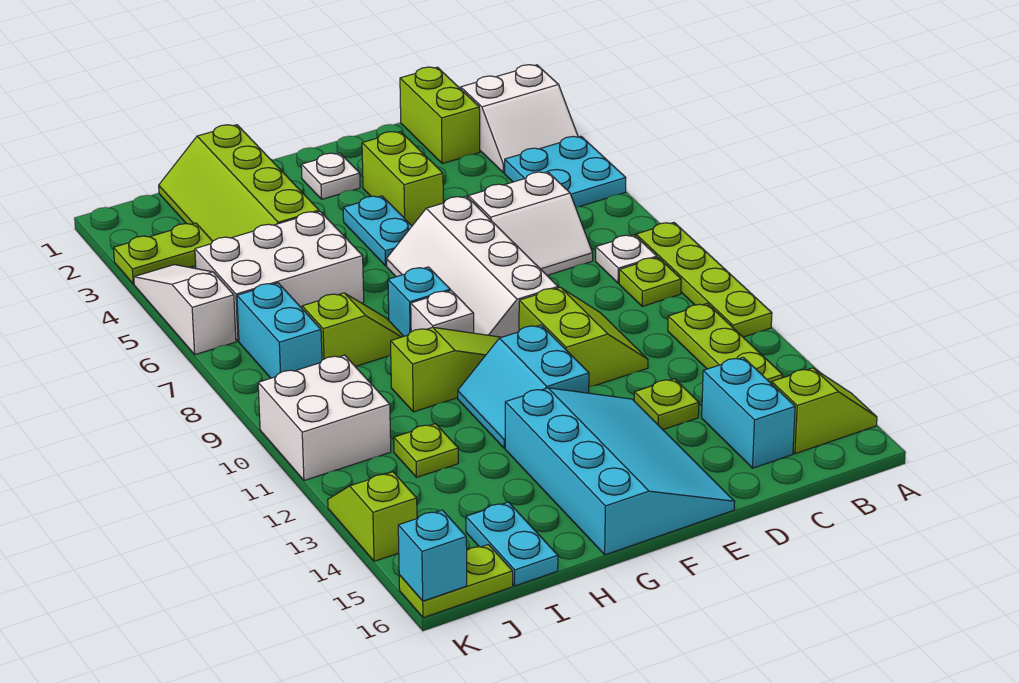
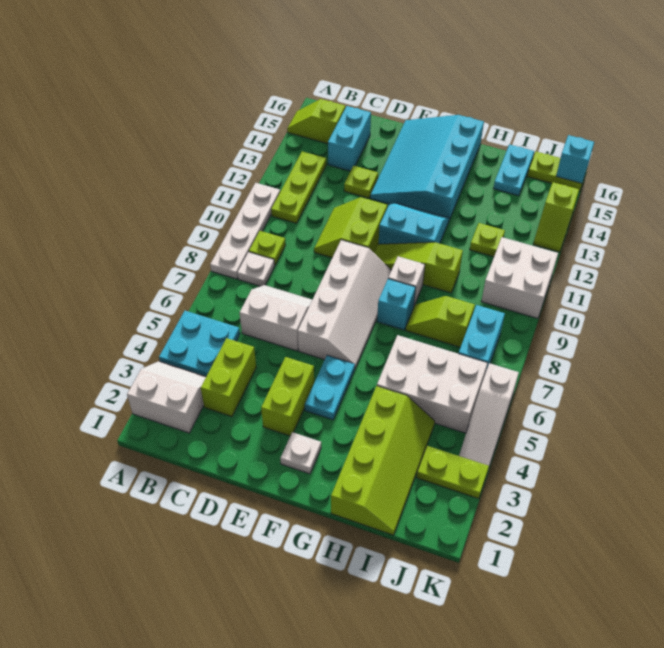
lime plate A8:A11 level 1 -> white plate A8:A11 level 1
lime brick C1:C2 level 1 -> lime brick C3:C4 level 1
cyan slope F11:G12 level 1 top F -> cyan slope F11:G12 level 1 top 11

